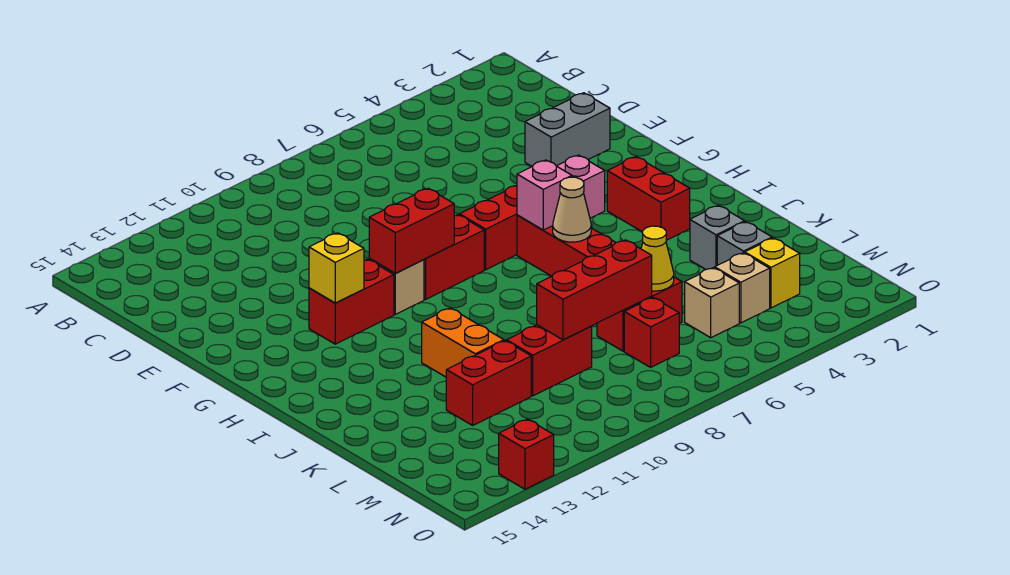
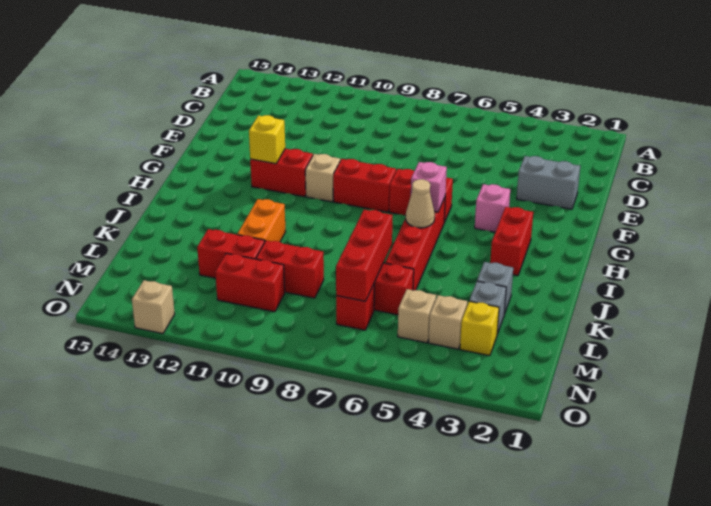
red brick G9:G10 level 2 -> red brick M10:M11 level 1
yellow cone L6 level 2 -> none
red brick L7:L9 level 2 -> red brick K7:M7 level 2
red brick O13 level 1 -> tan brick O13 level 1

